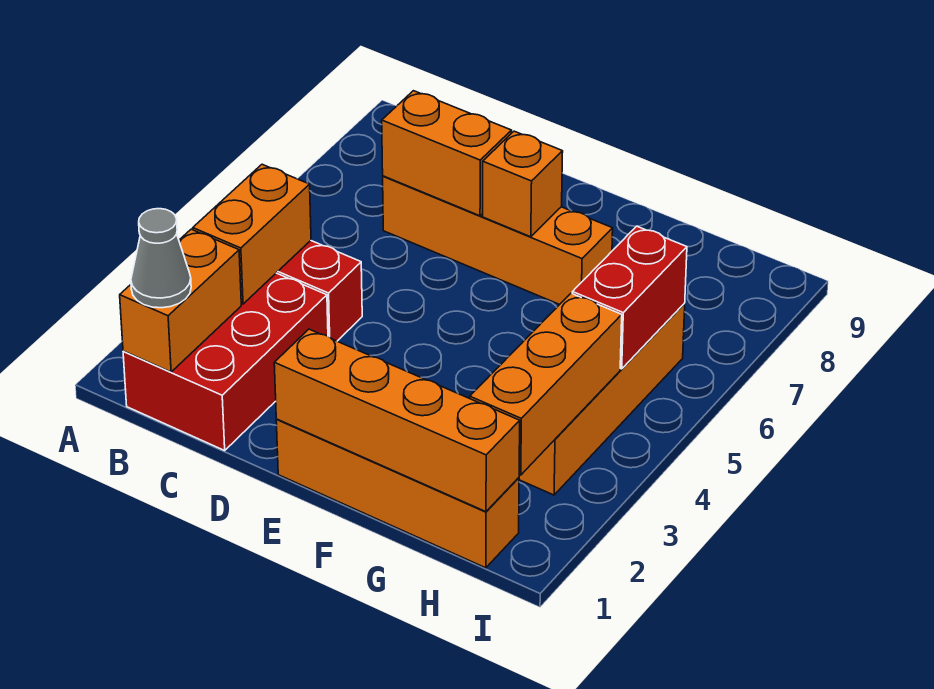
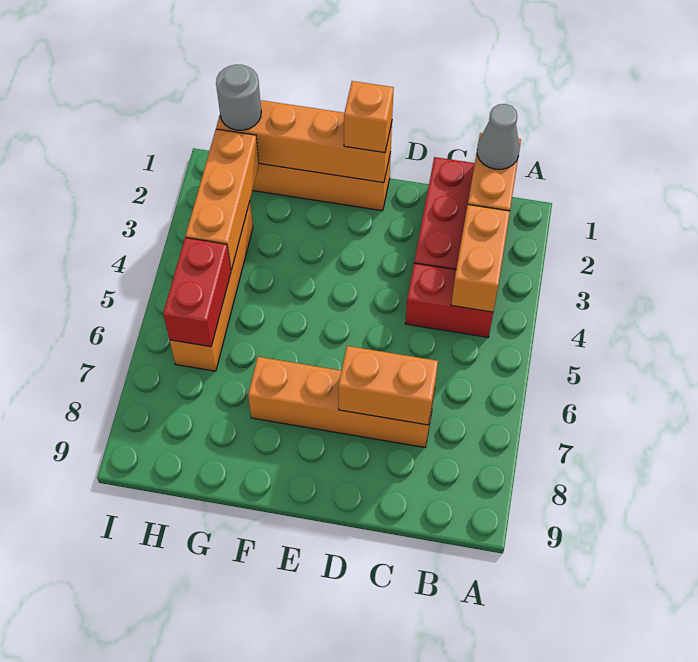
orange brick E7 level 2 -> orange brick E1 level 3
none -> grey round brick H1 level 3

